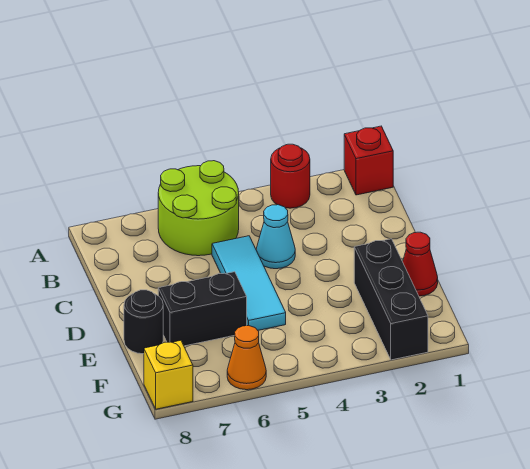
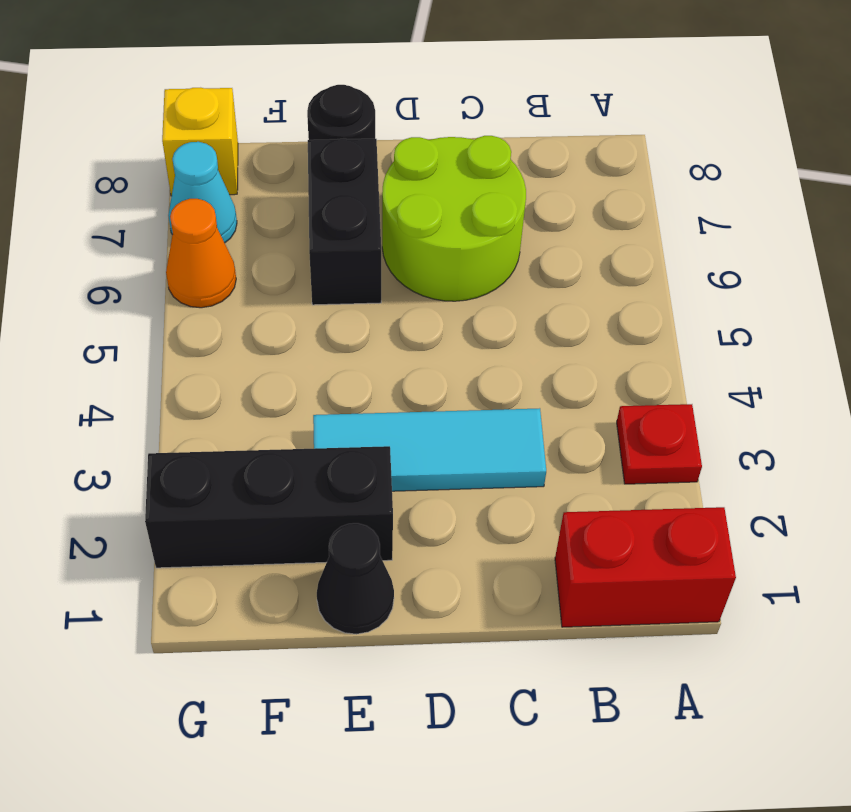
red brick A1 level 1 -> red brick A1:B1 level 1
red round brick A3 level 1 -> red plate A3 level 1
lime round brick A5:B6 level 1 -> lime round brick C6:D7 level 1
cyan cone C4 level 1 -> cyan cone G7 level 1
cyan tile C5:E5 level 1 -> cyan tile C3:E3 level 1
red cone E1 level 1 -> black cone E1 level 1

